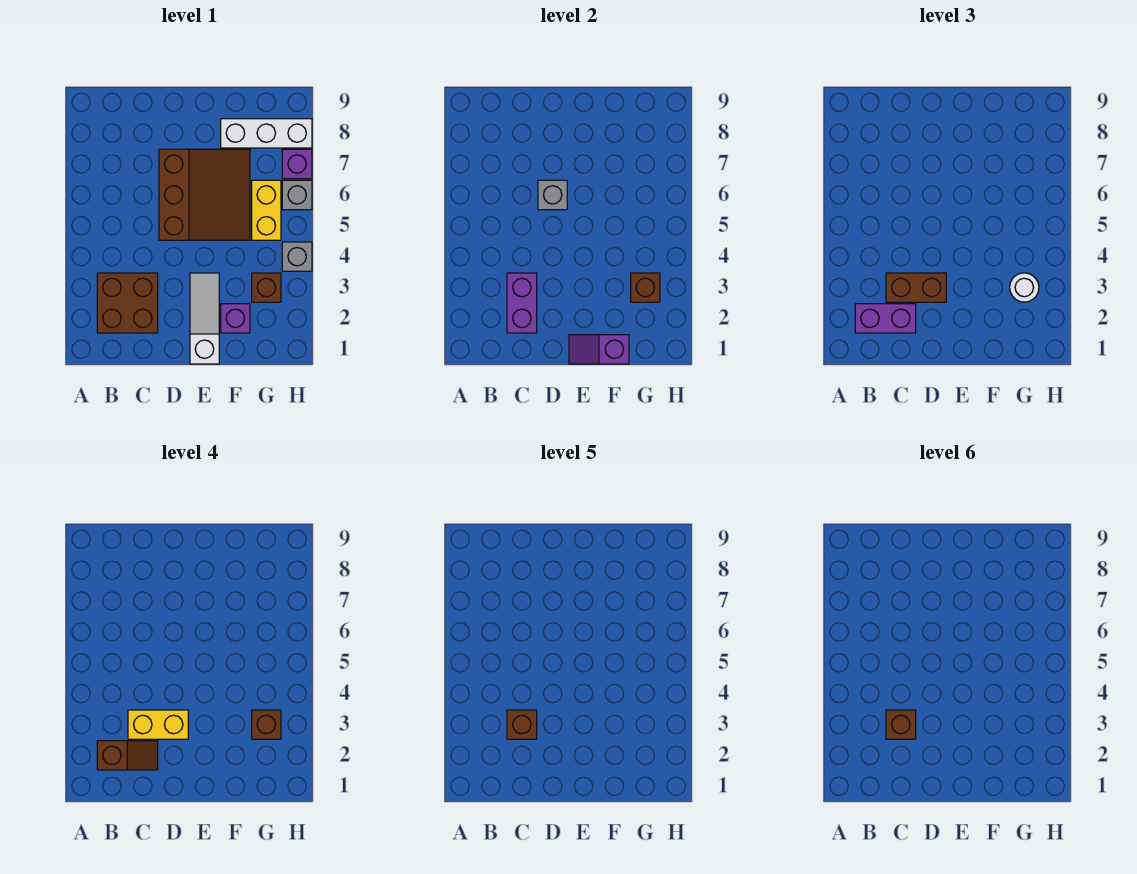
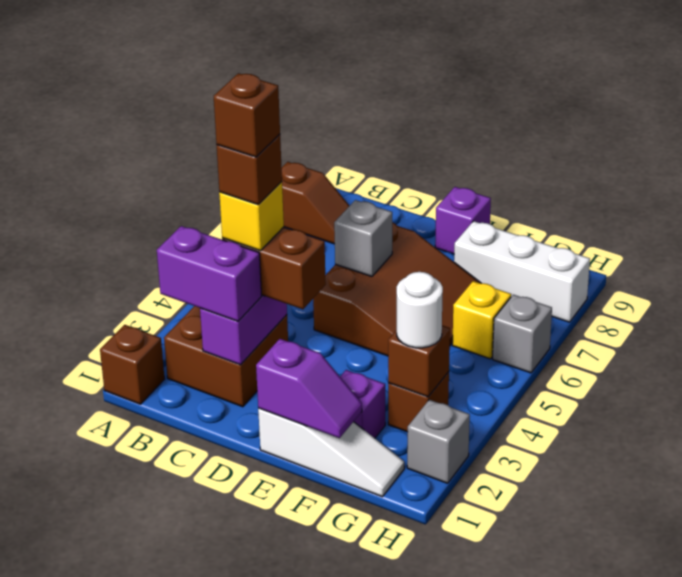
brown slope B2:C2 level 4 top B -> brown slope A8:B8 level 1 top A
yellow brick C3:D3 level 4 -> yellow brick C3 level 4
white slope E1:E3 level 1 top 1 -> white slope E1:G1 level 1 top E
purple slope E1:F1 level 2 top F -> purple slope E1:F1 level 2 top E
brown brick G3 level 4 -> brown brick A1 level 1
yellow brick G5:G6 level 1 -> yellow brick G6 level 1
grey brick H4 level 1 -> grey brick H2 level 1
purple brick H7 level 1 -> purple brick E9 level 1

